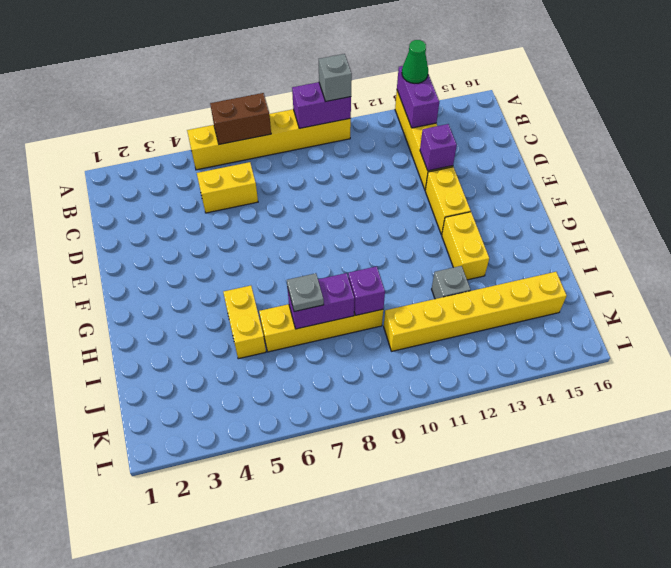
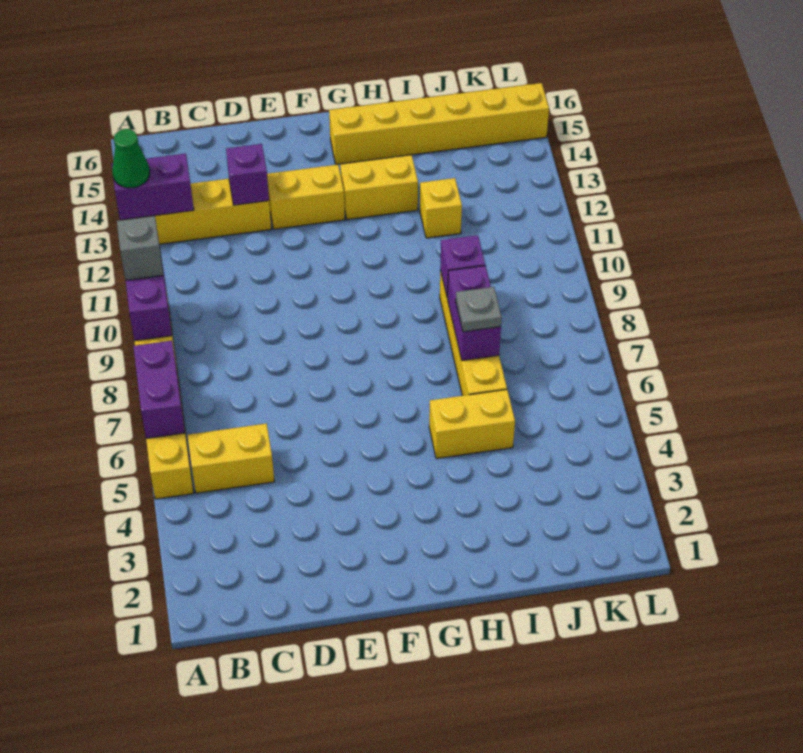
brown brick A6:A7 level 2 -> purple brick A6:A7 level 2
yellow brick C5:C6 level 1 -> yellow brick B5:C5 level 1
grey brick I12 level 1 -> yellow brick I12 level 1
yellow brick J10:J15 level 1 -> yellow brick G15:L15 level 1

